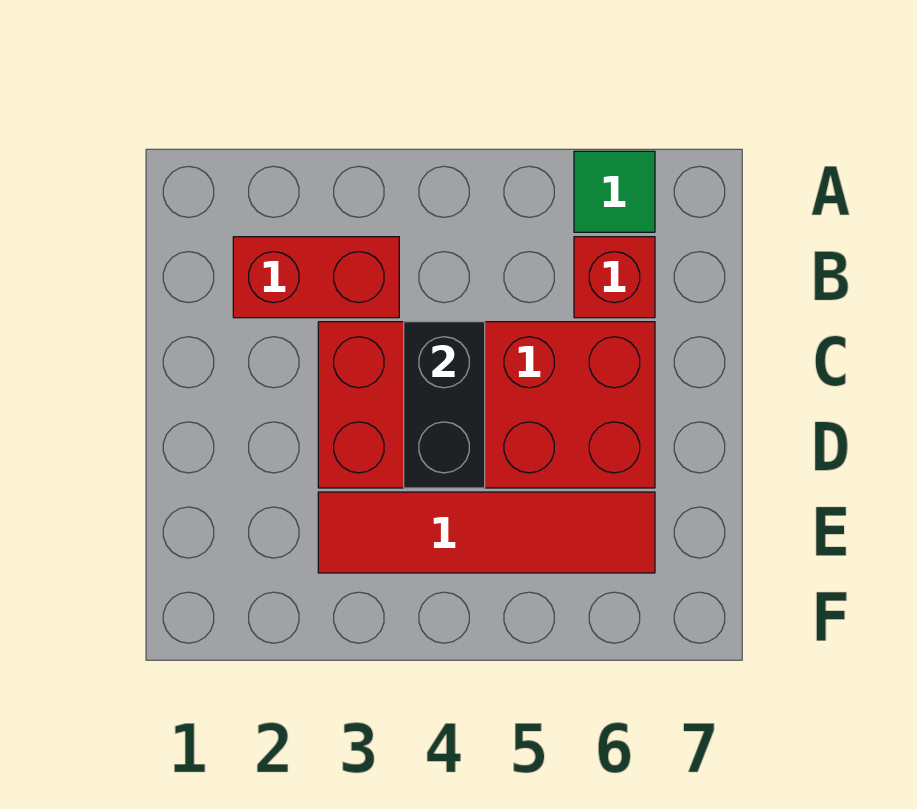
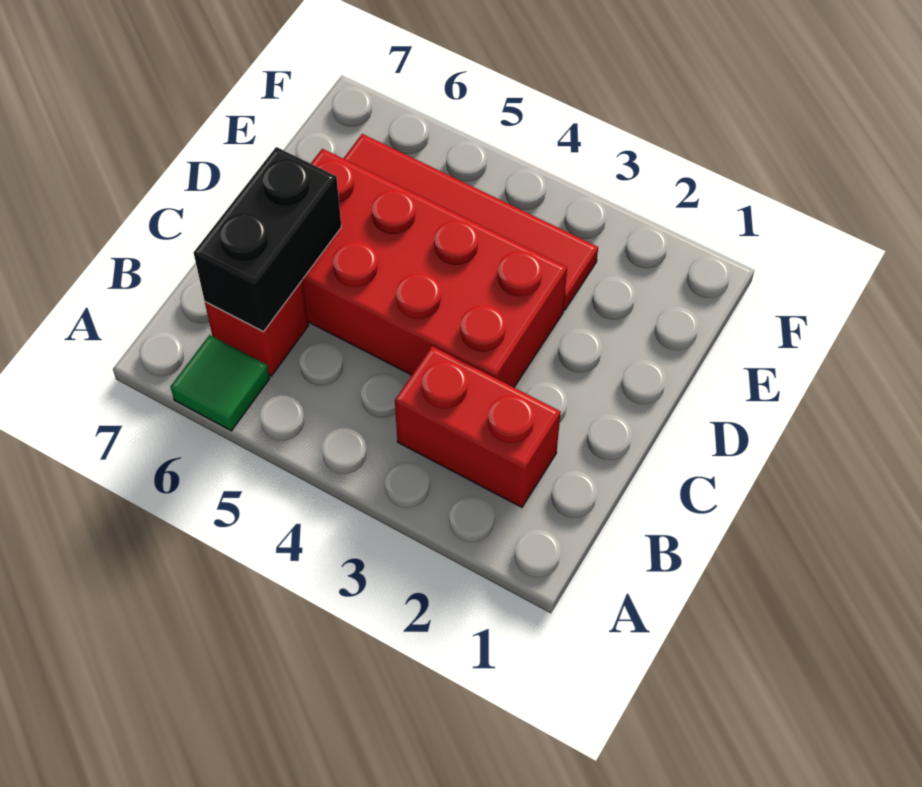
black brick C4:D4 level 2 -> black brick B6:C6 level 2

